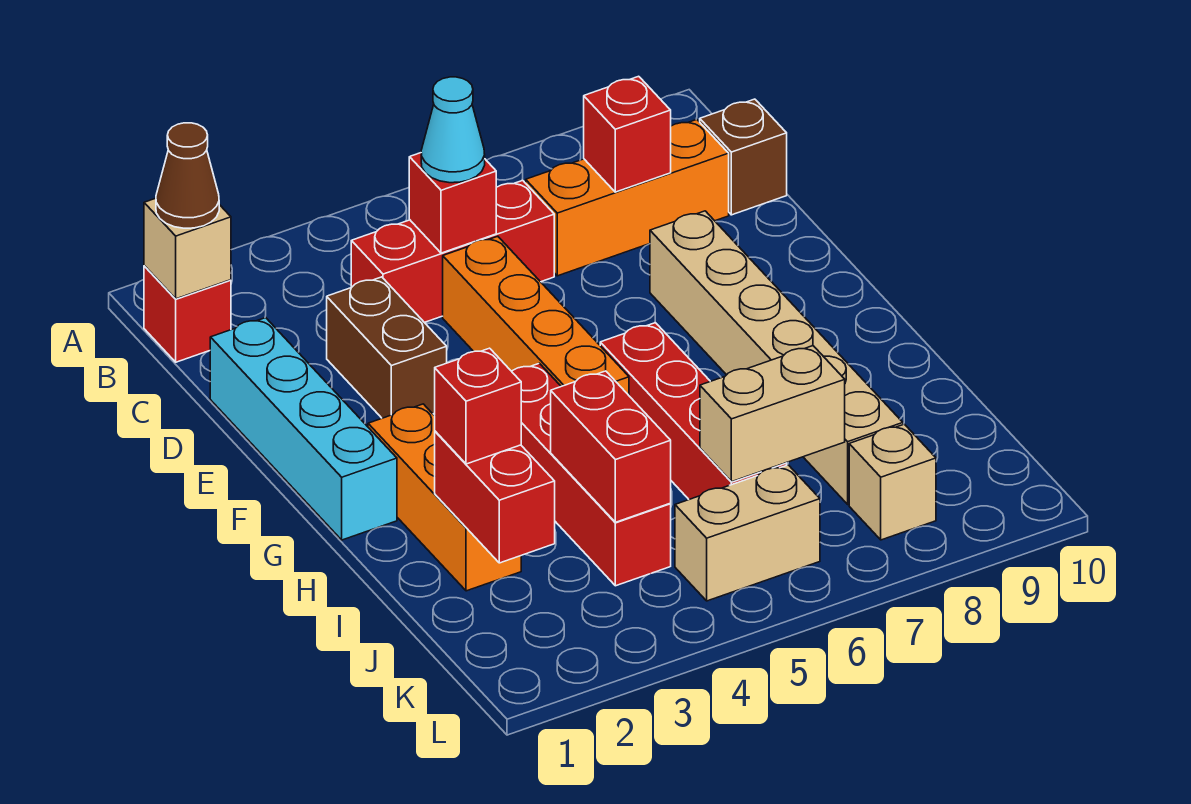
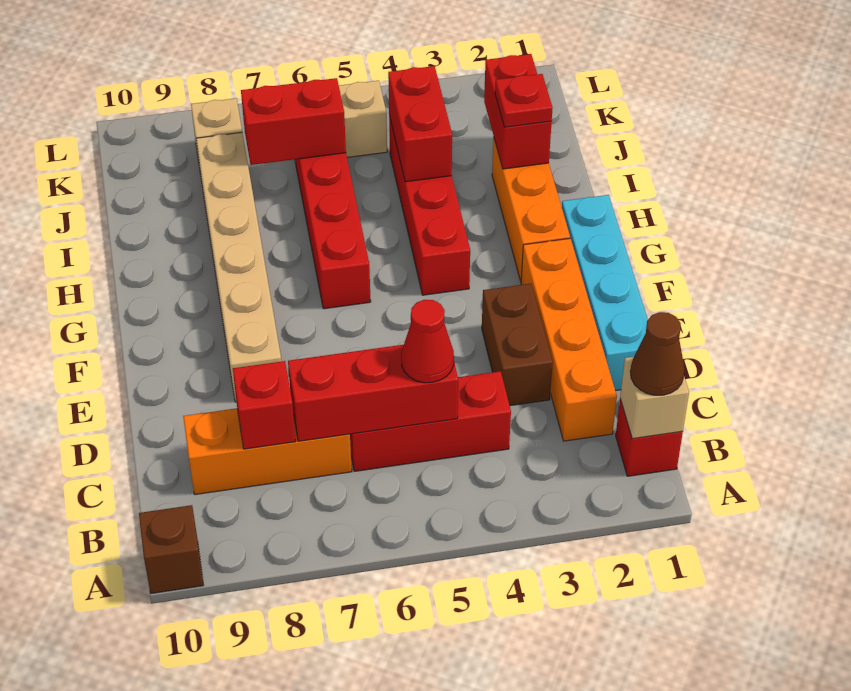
red brick C5 level 2 -> red brick C5:C7 level 2
cyan cone C5 level 3 -> red cone C5 level 3
brown brick C10 level 1 -> brown brick A10 level 1
orange brick D5:G5 level 1 -> orange brick C2:F2 level 1
red brick I2 level 3 -> red plate I2 level 3
tan brick J6:J7 level 2 -> red brick J6:J7 level 2

